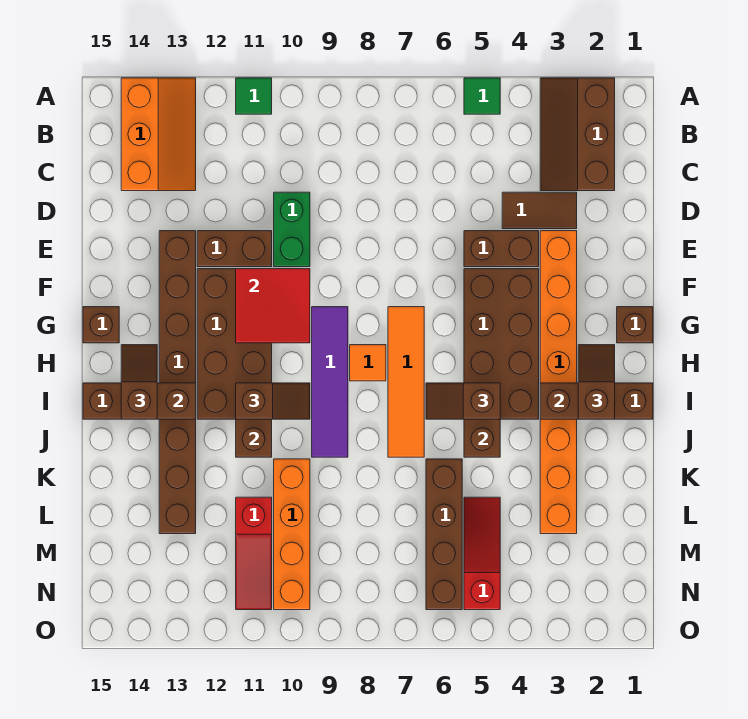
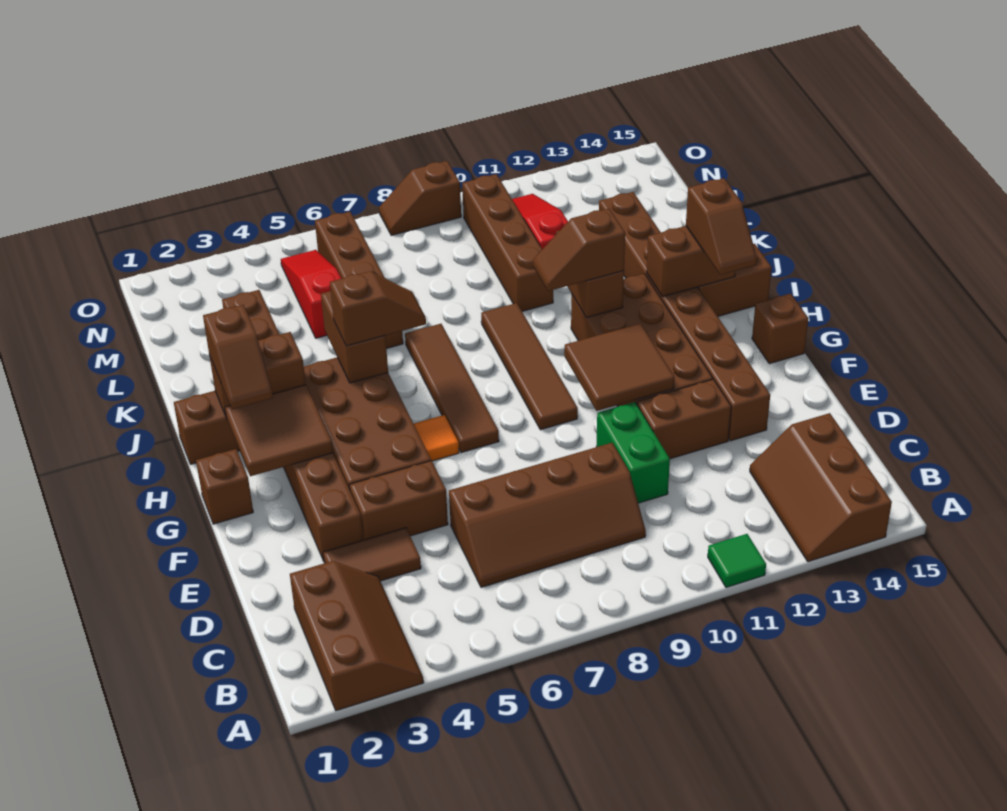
green tile A5 level 1 -> none
orange slope A13:C14 level 1 top 14 -> brown slope A13:C14 level 1 top 14
none -> brown slope C6:D9 level 1 top D
orange brick E3:L3 level 1 -> brown brick E3:L3 level 1
red tile F10:G11 level 2 -> brown tile F10:G11 level 2
none -> brown tile G2:H3 level 2
orange tile G7:J7 level 1 -> brown tile G7:J7 level 1
purple tile G9:J9 level 1 -> brown tile G9:J9 level 1
orange tile H8 level 1 -> orange tile G6 level 1
orange brick K10:N10 level 1 -> brown brick K10:N10 level 1
red slope L5:N5 level 1 top N -> red slope L5:N5 level 1 top L
none -> brown slope O8:O9 level 1 top 9

